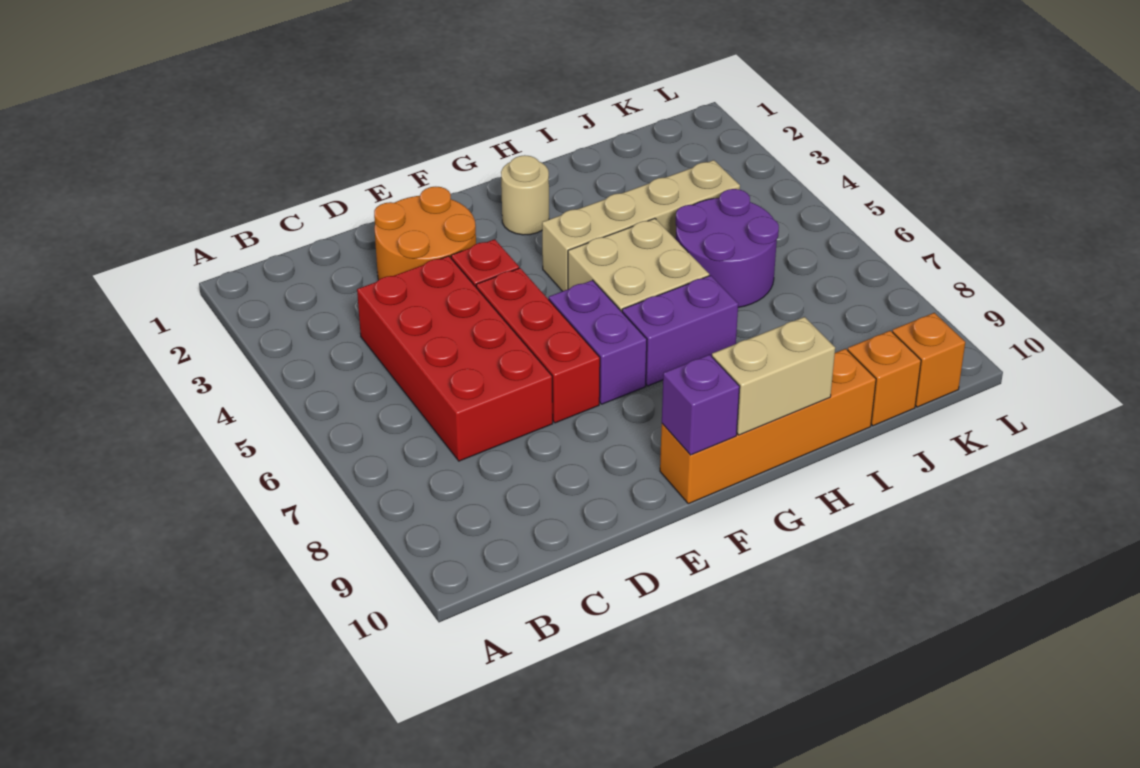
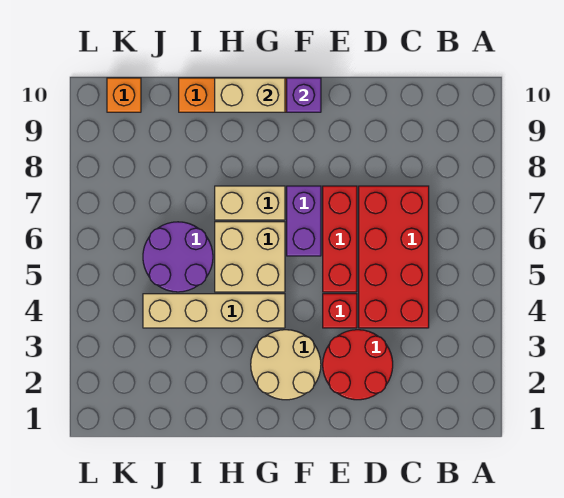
orange round brick D2:E3 level 1 -> red round brick D2:E3 level 1
tan round brick G2 level 1 -> tan round brick F2:G3 level 1
purple brick G7:H7 level 1 -> tan brick G7:H7 level 1
orange brick J10 level 1 -> none

